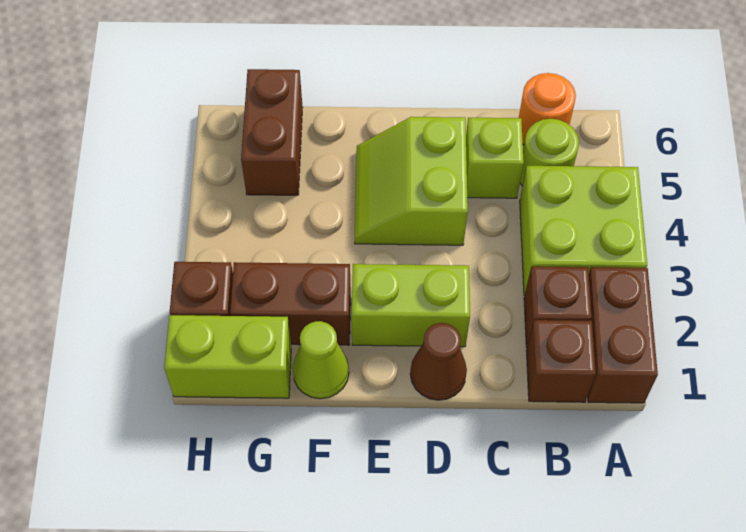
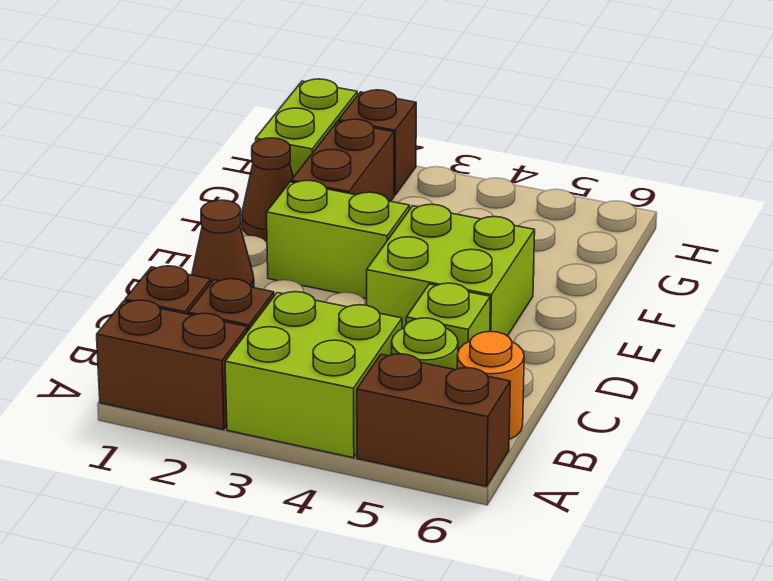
lime brick D2:E2 level 1 -> lime brick E2:E3 level 1
lime slope D4:E5 level 1 top D -> lime brick D4:E5 level 1
lime cone F1 level 1 -> brown cone F1 level 1
brown brick G5:G6 level 1 -> brown brick A5:A6 level 1

